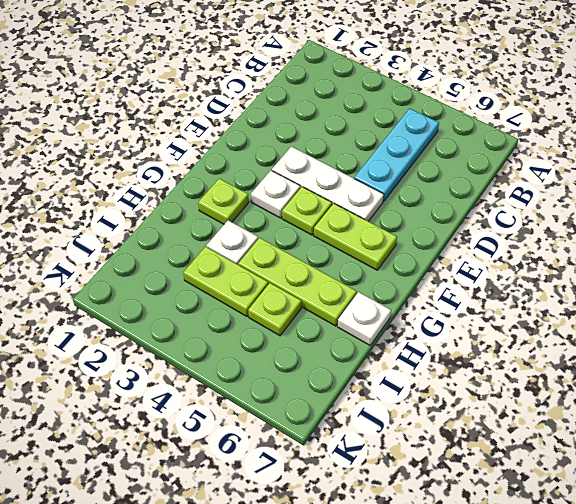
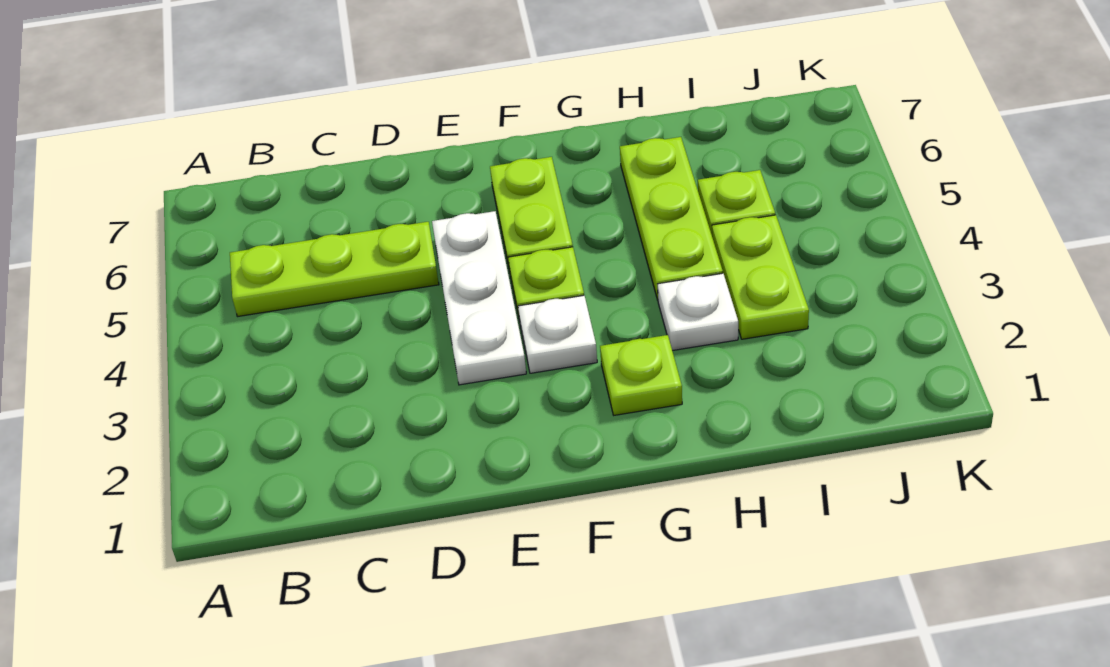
cyan plate B5:D5 level 1 -> lime plate B5:D5 level 1
white plate H7 level 1 -> none

